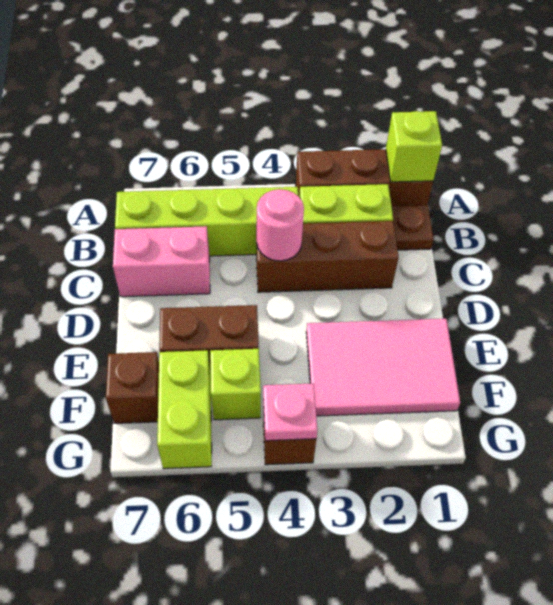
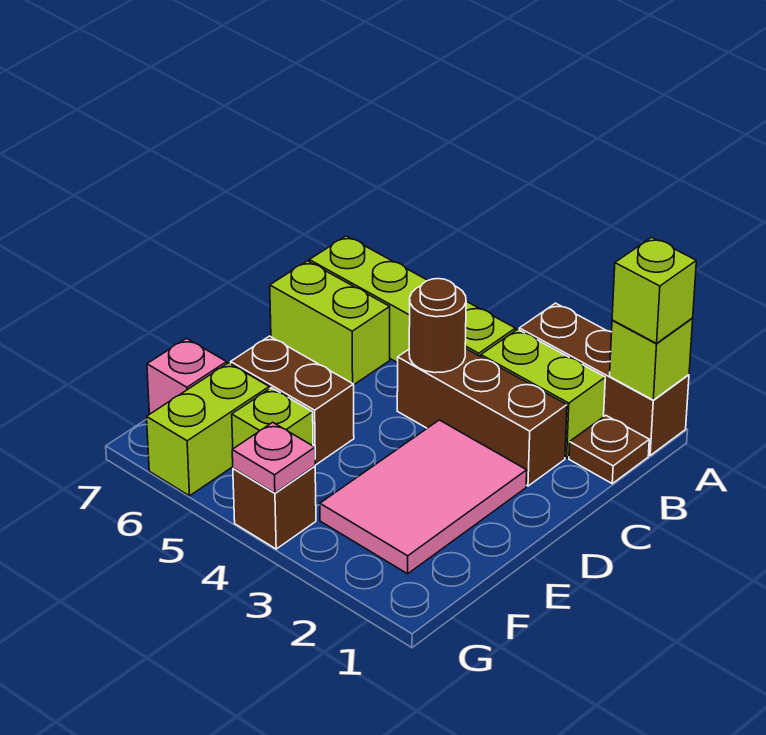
none -> lime brick A1 level 3
pink round brick C4 level 2 -> brown round brick C4 level 2
pink brick C6:C7 level 1 -> lime brick C6:C7 level 1
pink tile E1:F3 level 1 -> pink tile D2:F3 level 1
brown brick F7 level 1 -> pink brick F7 level 1

